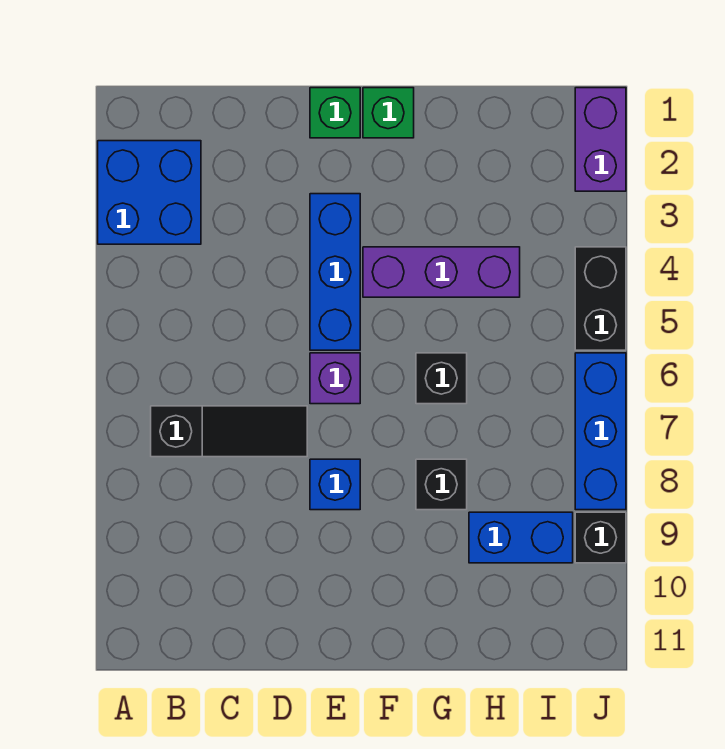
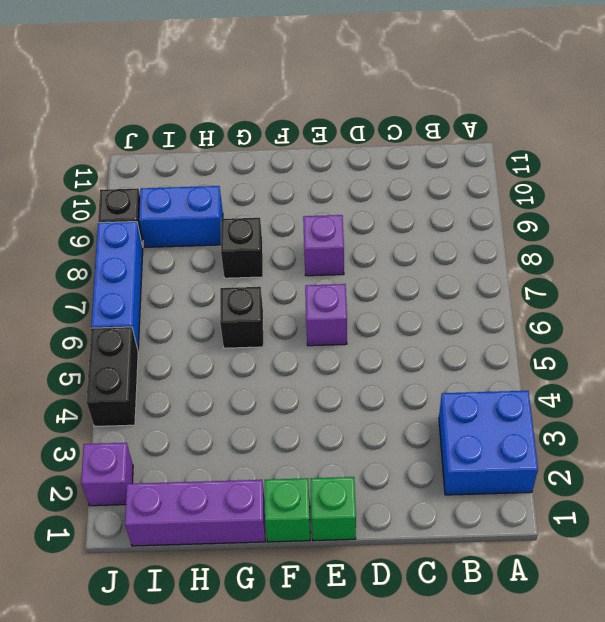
black slope B7:D7 level 1 top B -> none
blue brick E3:E5 level 1 -> none
blue brick E8 level 1 -> purple brick E8 level 1
purple brick F4:H4 level 1 -> purple brick G1:I1 level 1
purple brick J1:J2 level 1 -> purple brick J2 level 1

